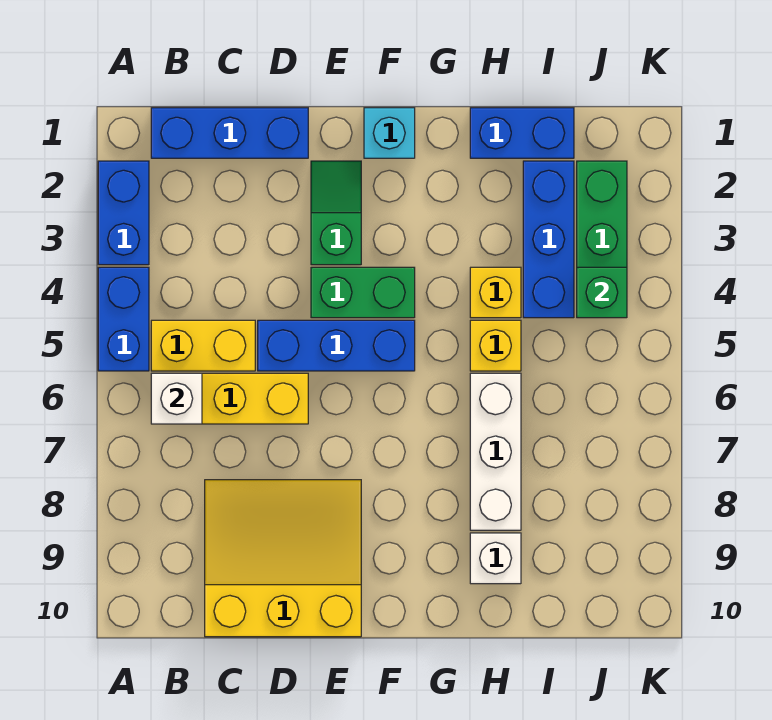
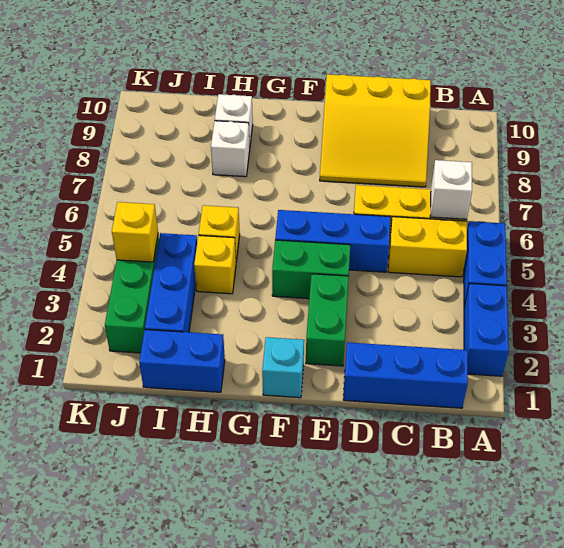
green slope E2:E3 level 1 top 3 -> green brick E2:E3 level 1
white brick H6:H8 level 1 -> white brick H8 level 1
green brick J4 level 2 -> yellow brick J4 level 2

